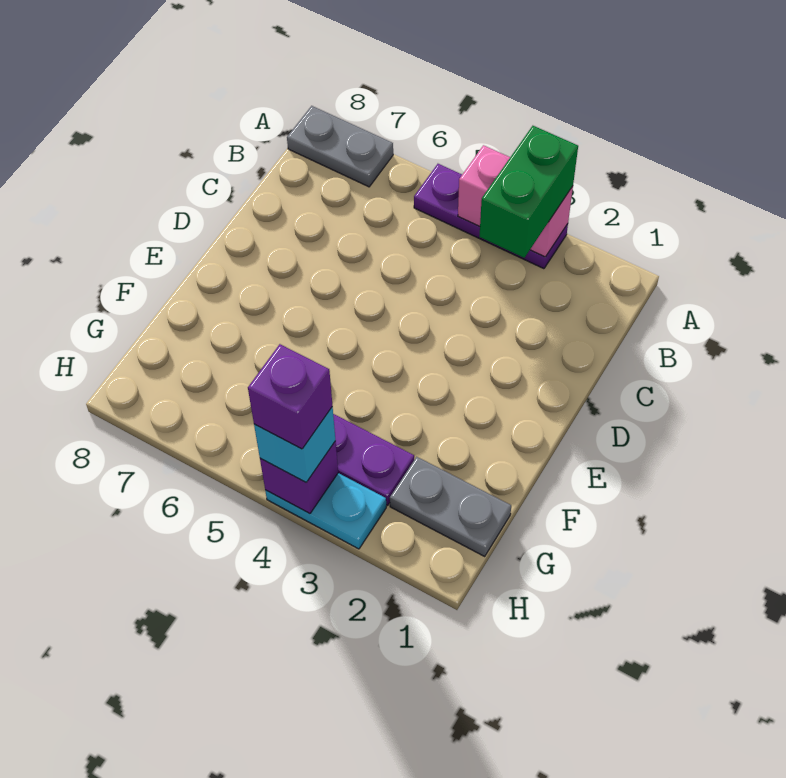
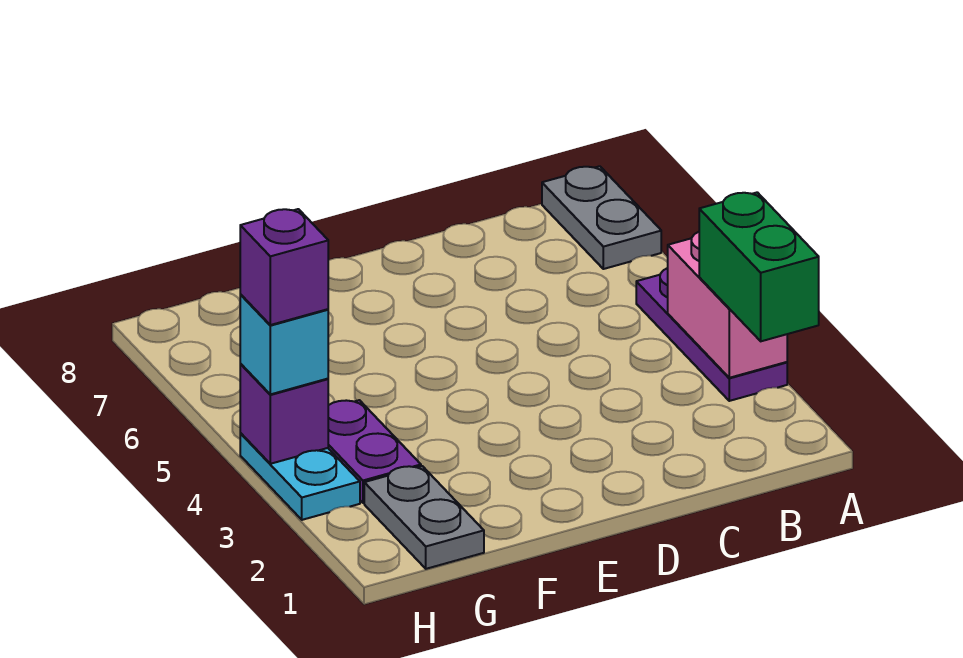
green brick A3:B3 level 3 -> green brick A2:A3 level 3

